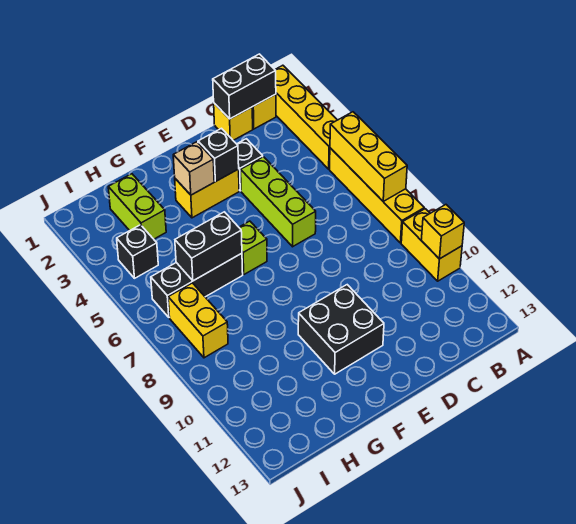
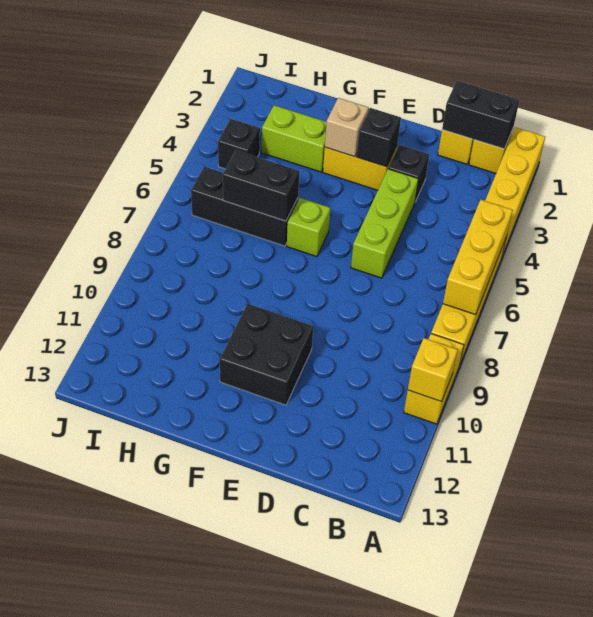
lime brick H2:H3 level 1 -> lime brick G3:H3 level 1
yellow brick I7:I8 level 1 -> none

